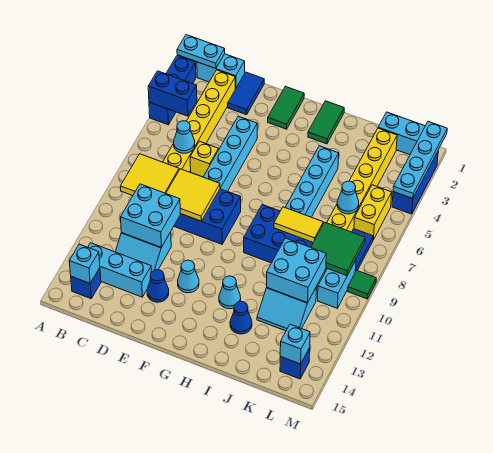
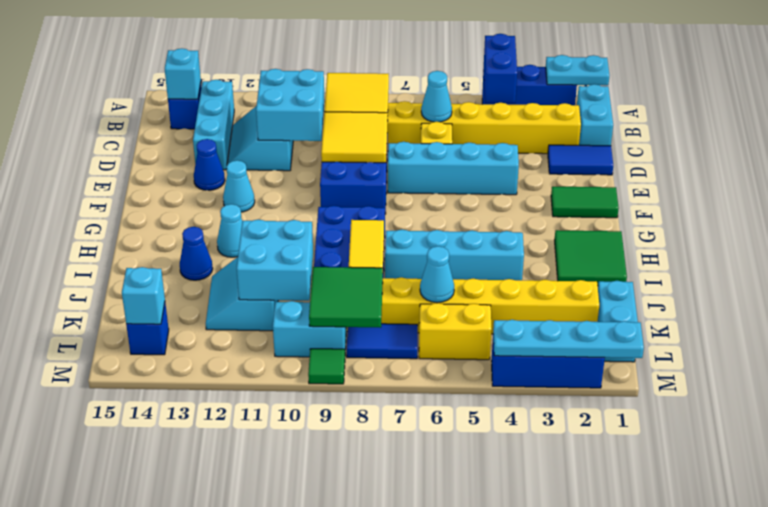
cyan plate A1:B1 level 2 -> cyan plate A1:A2 level 2
green tile H1:H2 level 1 -> green tile H1:I2 level 1

